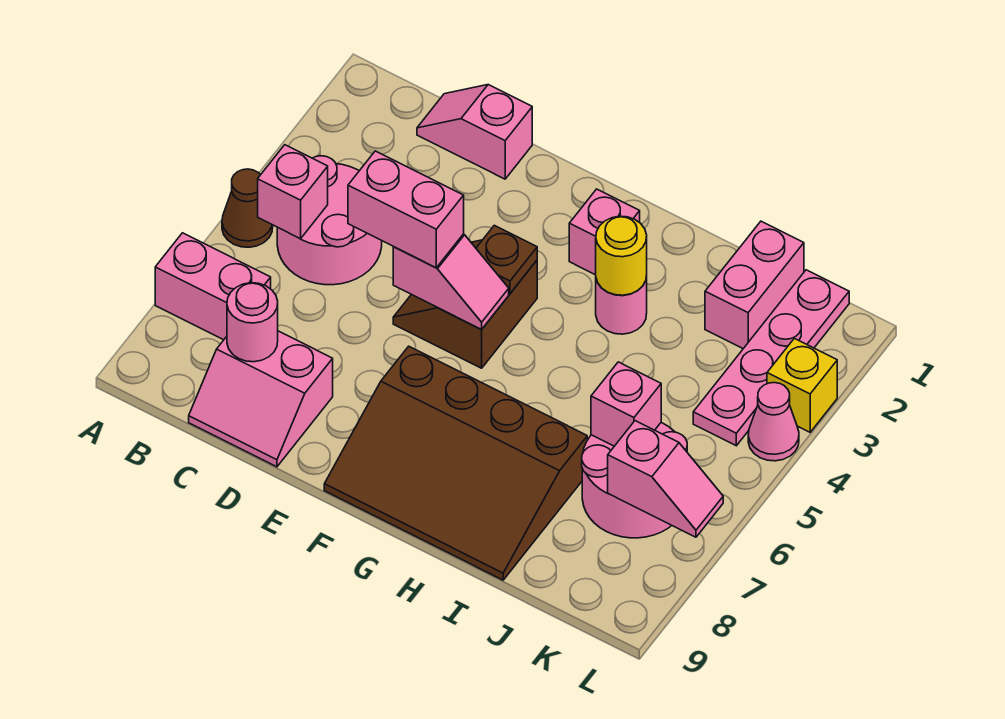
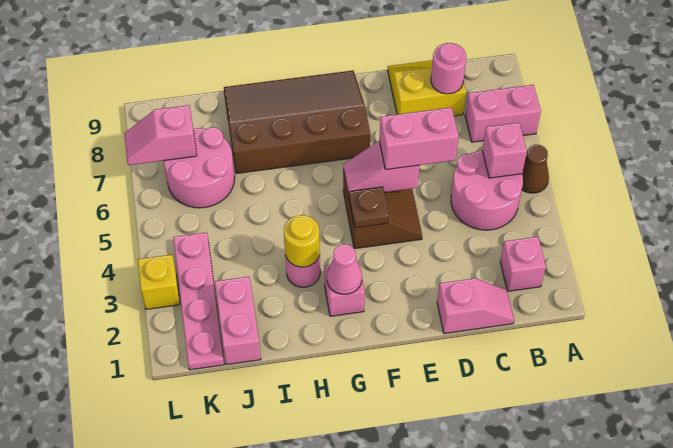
pink slope C8:D9 level 1 top 8 -> yellow slope C8:D9 level 1 top 8
pink brick J6 level 2 -> pink brick B2 level 1
pink cone L4 level 1 -> pink cone G2 level 2

